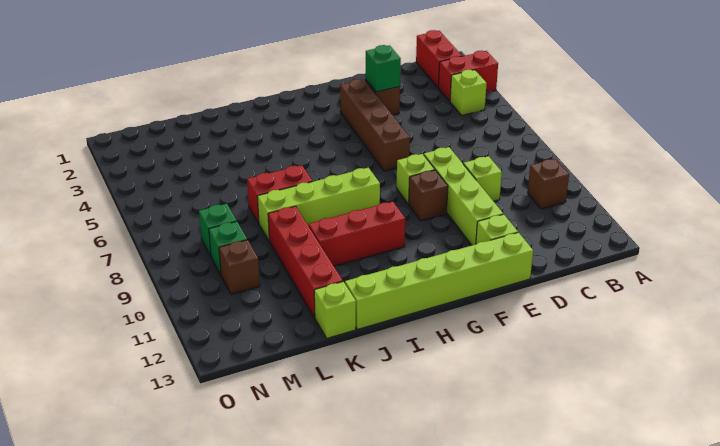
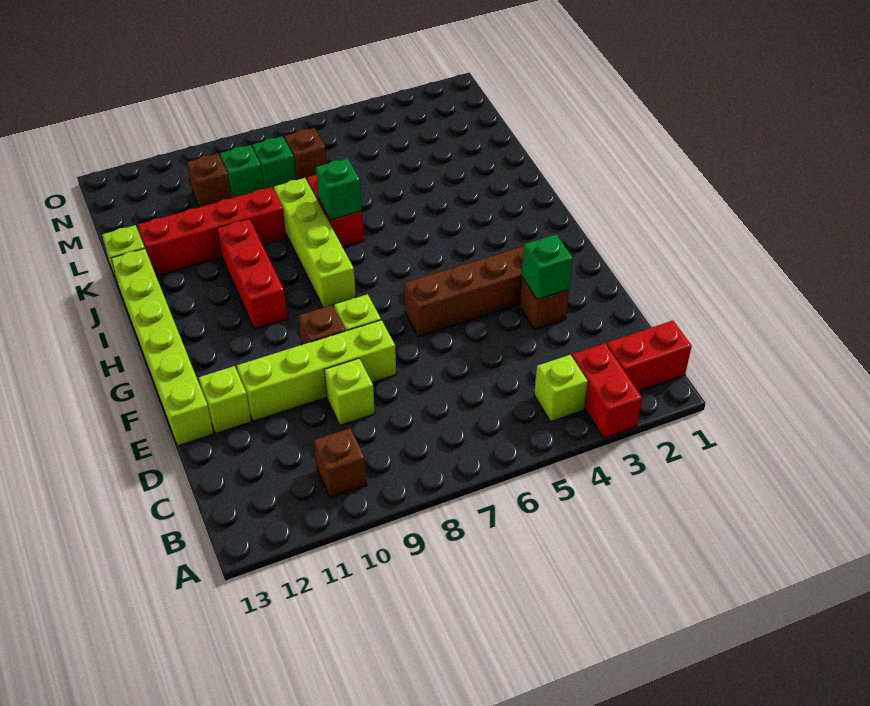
none -> green brick J7 level 2
none -> brown brick M7 level 1

